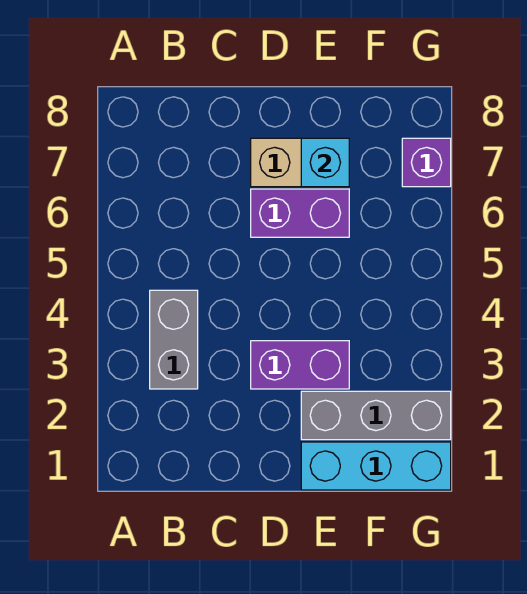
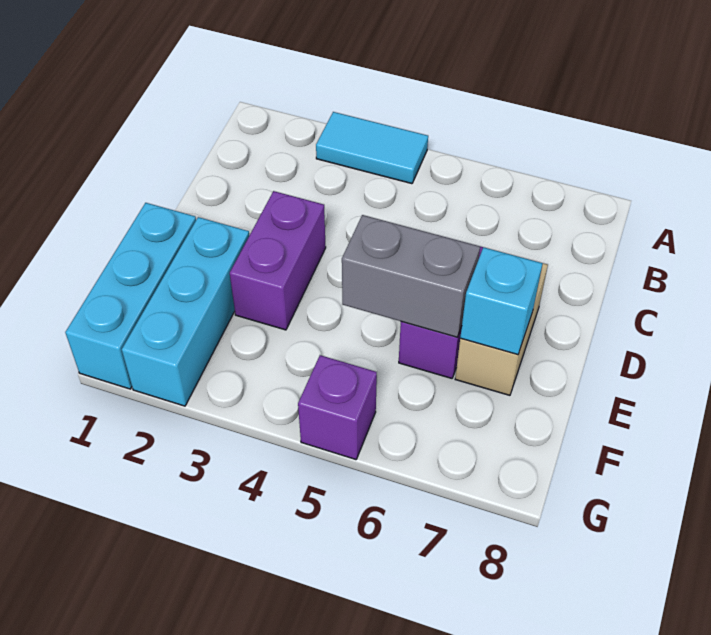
none -> cyan tile A3:A4 level 1
grey brick B3:B4 level 1 -> grey brick E5:E6 level 2
grey brick E2:G2 level 1 -> cyan brick E2:G2 level 1
purple brick G7 level 1 -> purple brick G5 level 1

